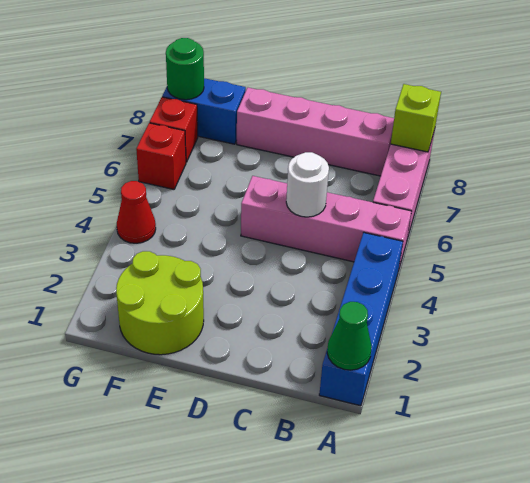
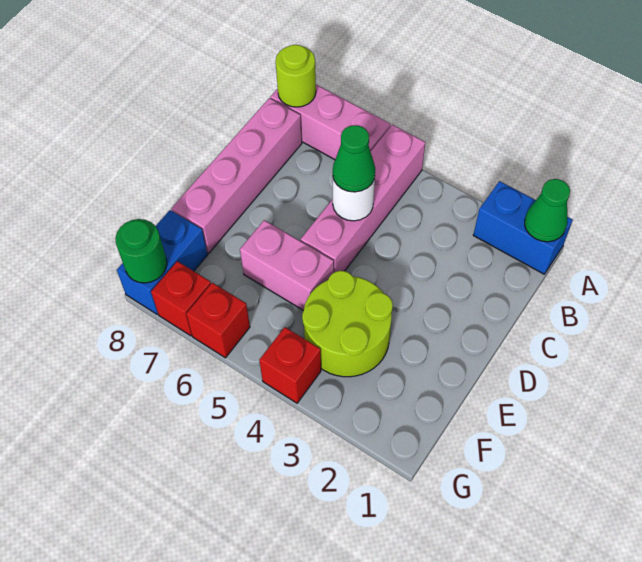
blue brick A1:A4 level 1 -> blue brick A1:A2 level 1
lime brick A8 level 2 -> lime round brick A8 level 2
none -> green cone C5 level 3
lime round brick E1:F2 level 1 -> lime round brick E3:F4 level 1
none -> pink brick E5:E6 level 1
red cone G4 level 1 -> red brick G4 level 1

